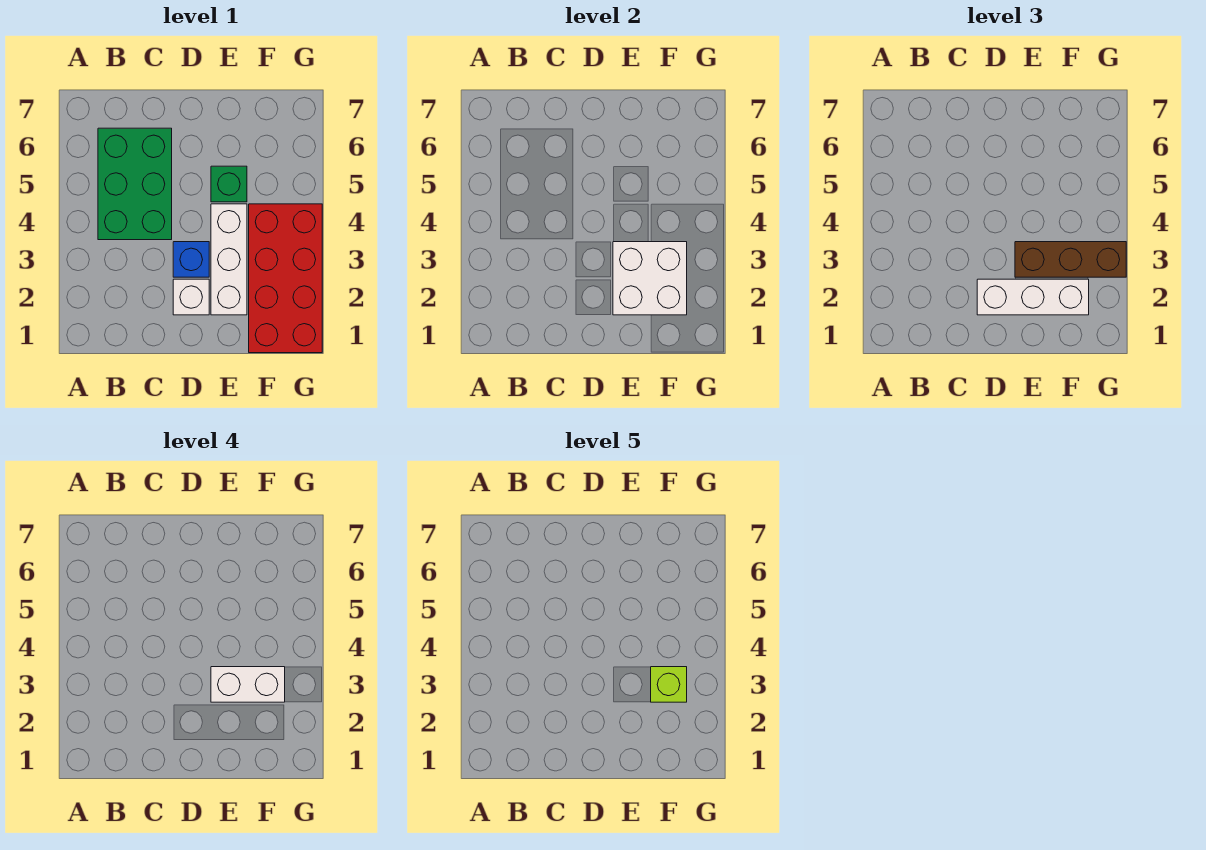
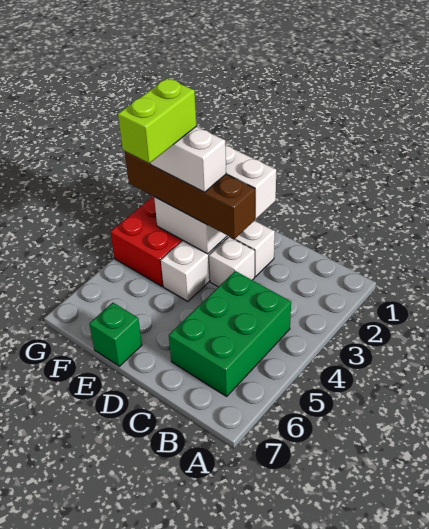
blue brick D3 level 1 -> white brick D3 level 1
brown brick E3:G3 level 3 -> brown brick D3:G3 level 3
green brick E5 level 1 -> green brick E7 level 1
lime brick F3 level 5 -> lime brick F3:F4 level 5

